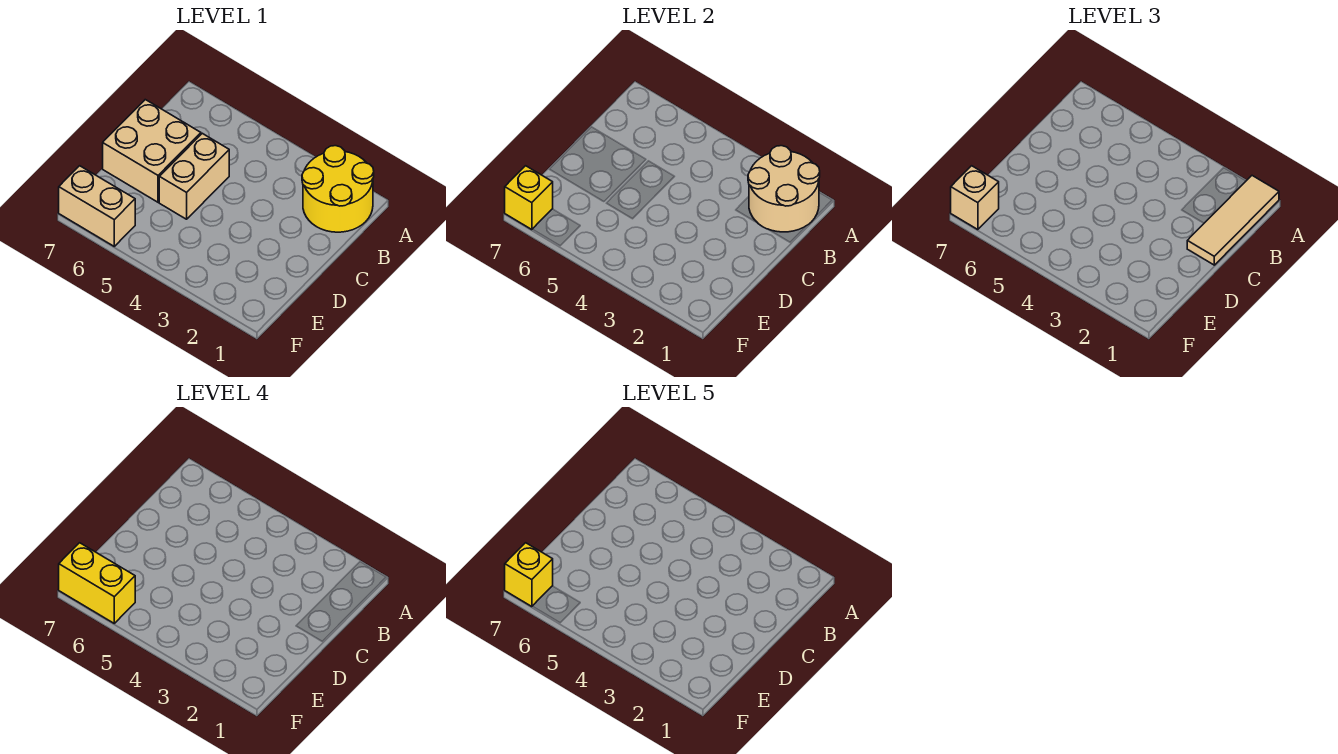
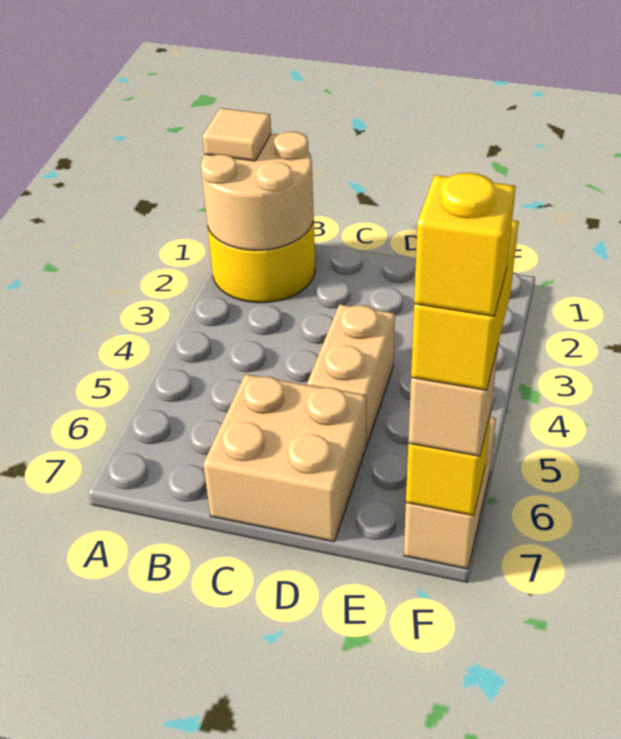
tan tile A1:C1 level 3 -> tan tile A1 level 3
tan brick C5:D5 level 1 -> tan brick D4:D5 level 1

